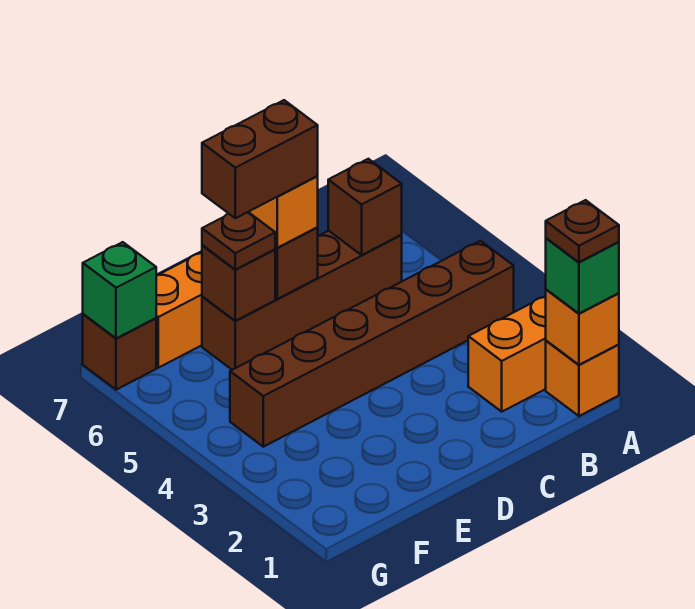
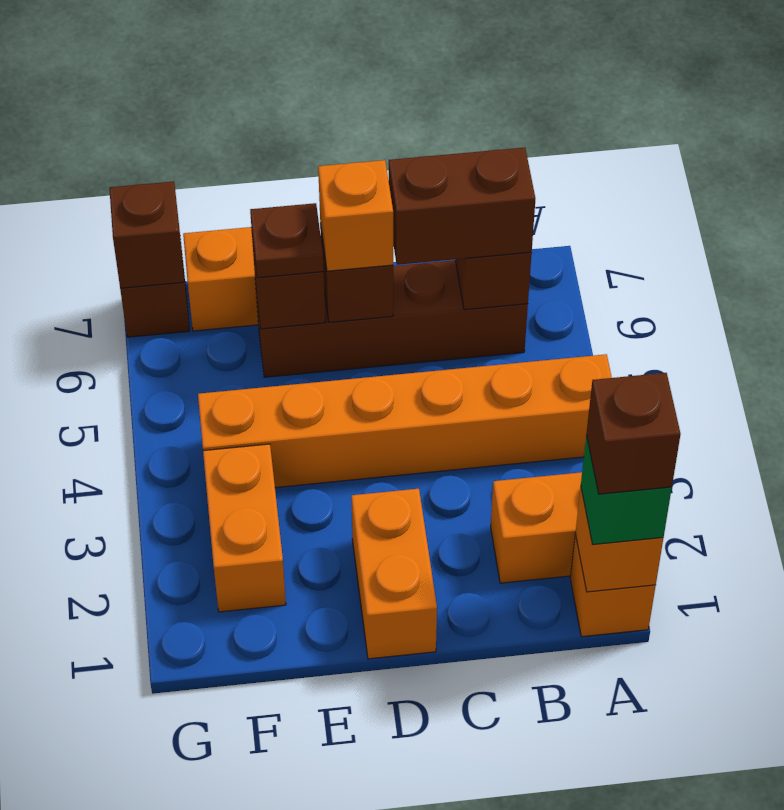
brown plate A1 level 4 -> brown brick A1 level 4
brown brick A4:F4 level 1 -> orange brick A4:F4 level 1
none -> orange brick D1:D2 level 1
brown brick D6:E6 level 4 -> brown brick B6:C6 level 3
none -> orange brick F2:F3 level 1
green brick G7 level 2 -> brown brick G7 level 2

